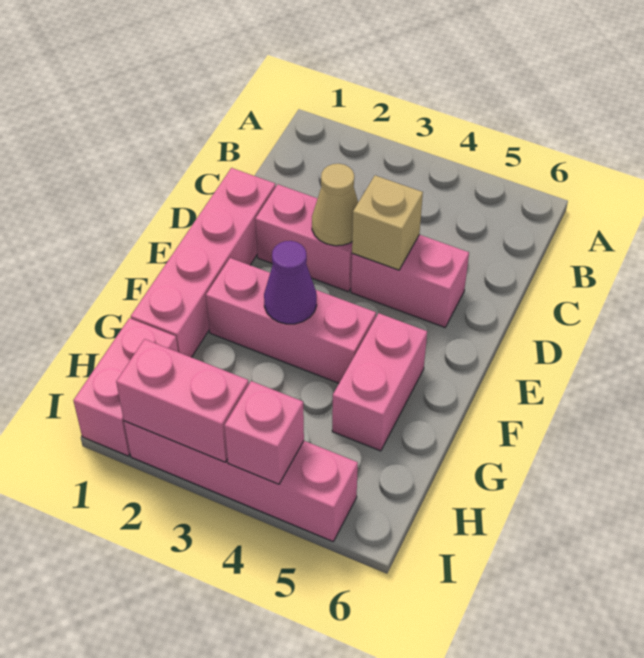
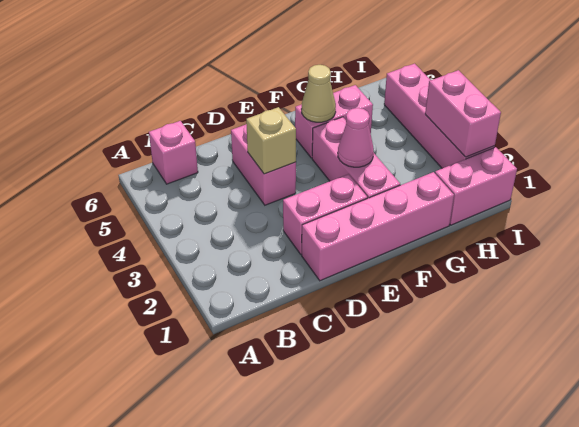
pink brick D2:D3 level 1 -> pink brick D2:E2 level 1
tan cone D3 level 2 -> tan cone F5 level 2
purple cone F3 level 2 -> pink cone F3 level 2
pink brick I4 level 2 -> pink brick B6 level 1

